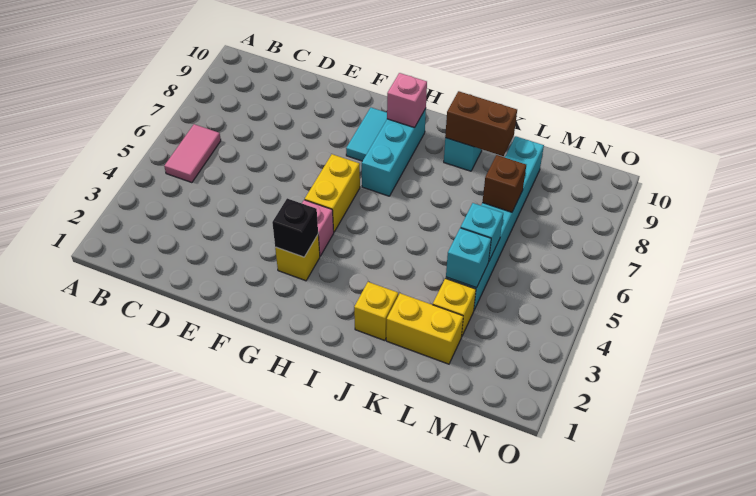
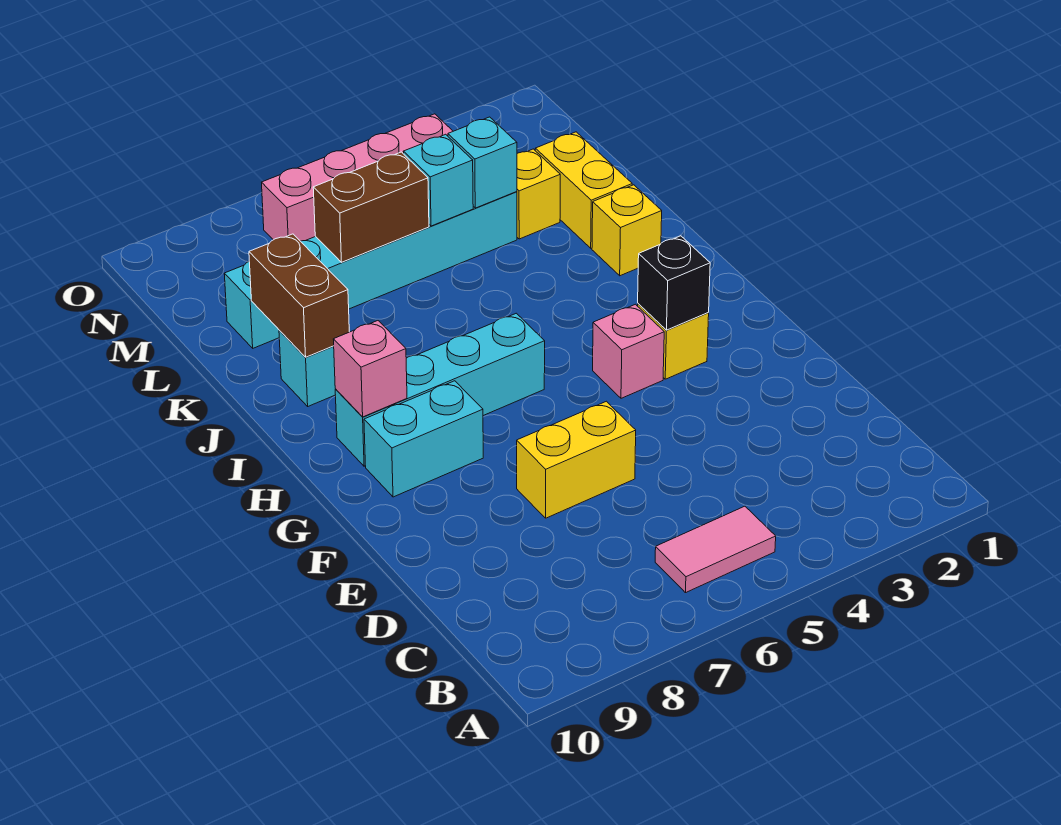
yellow brick G5:G6 level 1 -> yellow brick E6:E7 level 1
cyan tile G8:G9 level 1 -> cyan brick G8:G9 level 1
cyan brick H7:H9 level 1 -> cyan brick H6:H9 level 1
brown brick L7 level 2 -> brown brick L6:L7 level 2
none -> pink brick N4:N7 level 1

